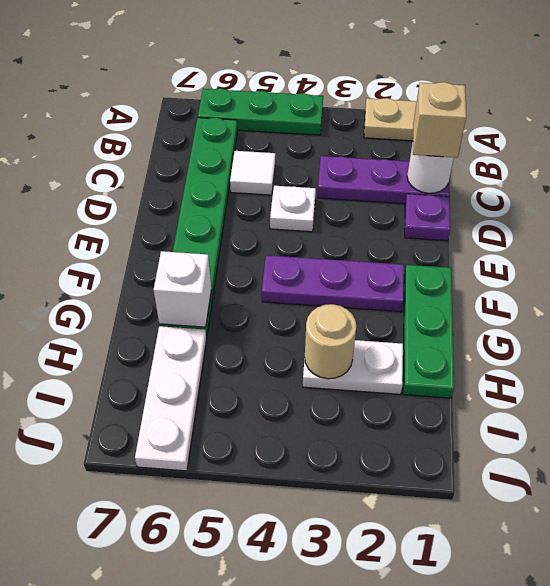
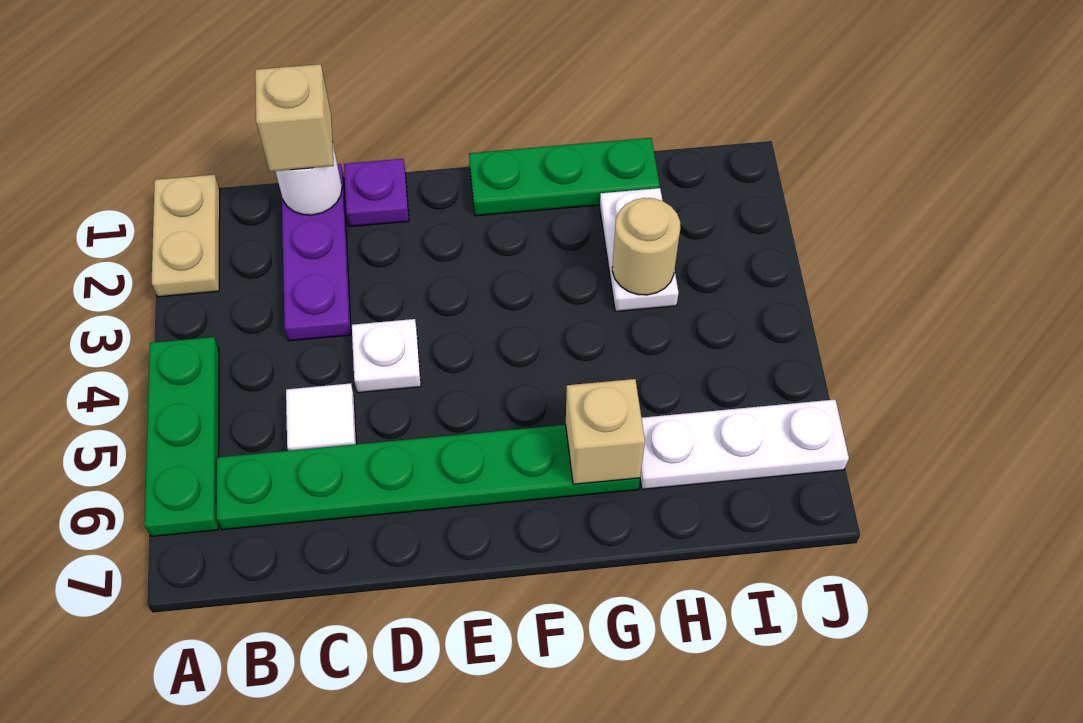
purple plate F2:F4 level 1 -> none
white brick G6 level 2 -> tan brick G6 level 2

